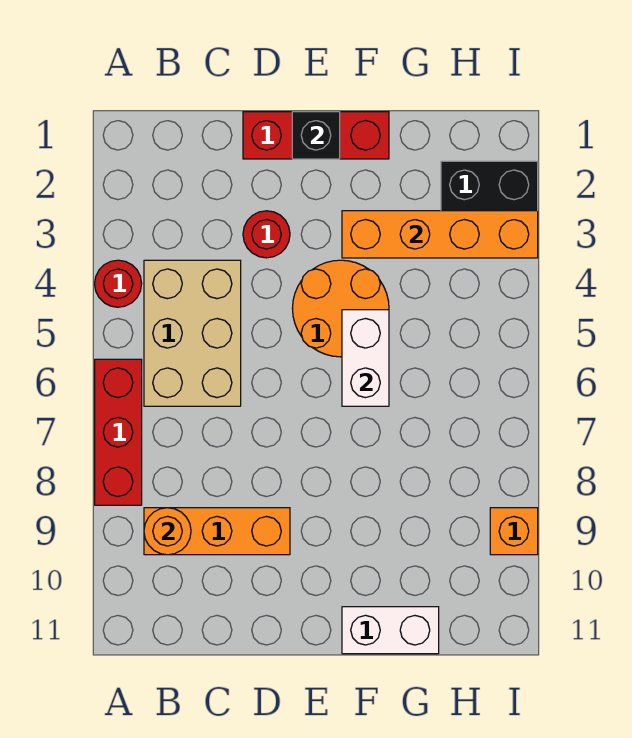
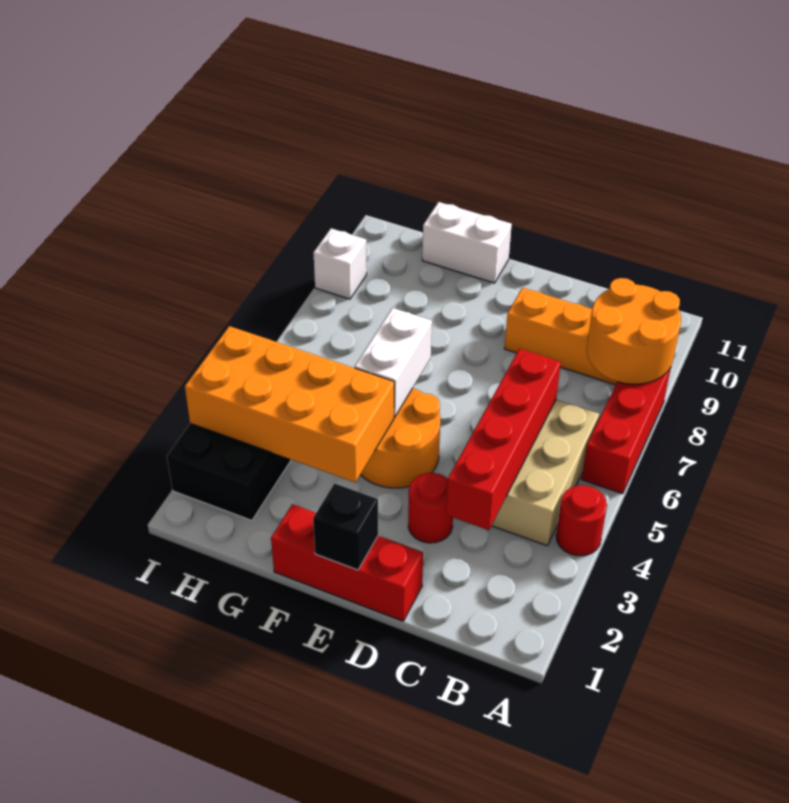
orange round brick B9 level 2 -> orange round brick A8:B9 level 2
none -> red brick C3:C6 level 2
orange brick F3:I3 level 2 -> orange brick F3:I4 level 2
orange brick I9 level 1 -> white brick I9 level 1

